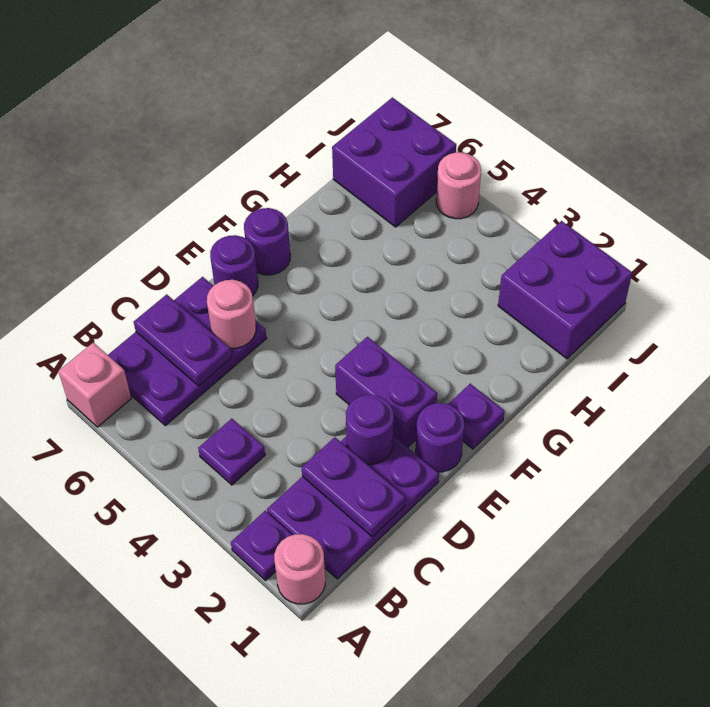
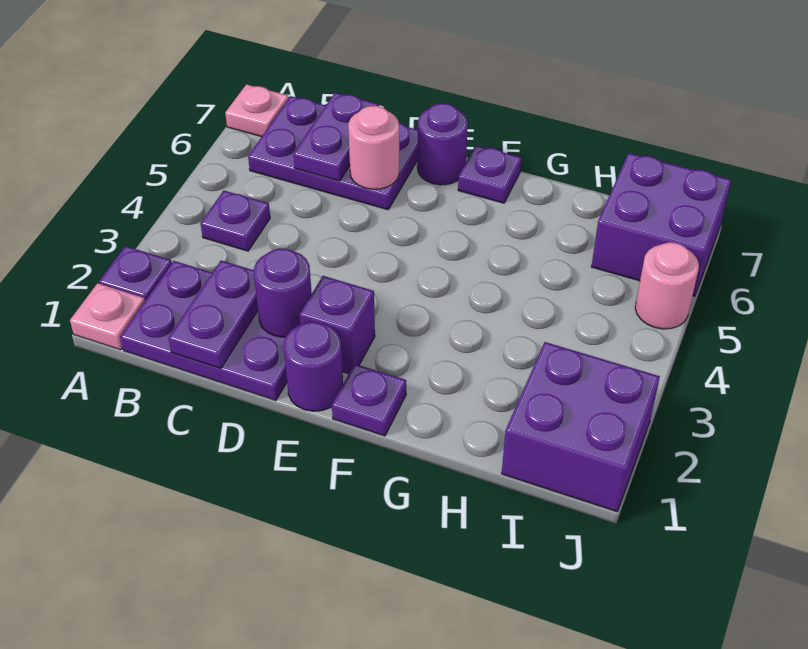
pink round brick A1 level 1 -> pink plate A1 level 1
pink brick A7 level 1 -> pink plate A7 level 1
purple brick E2:E3 level 1 -> purple brick E2 level 1
purple round brick F7 level 1 -> purple plate F7 level 1

